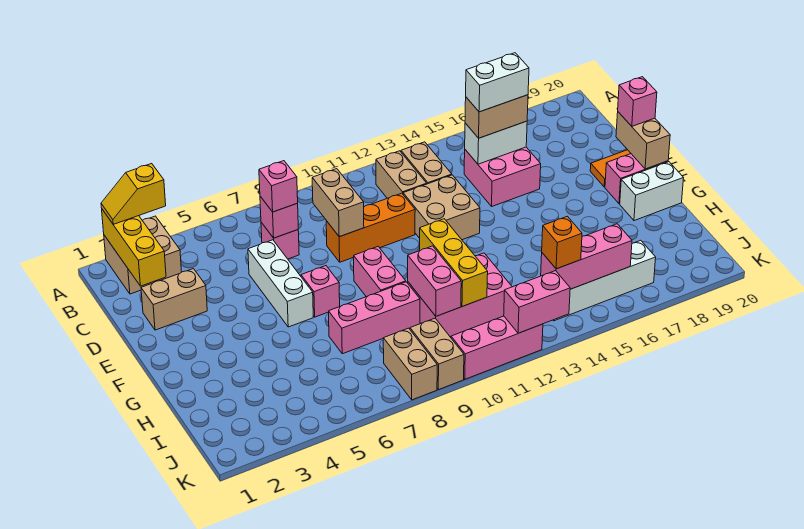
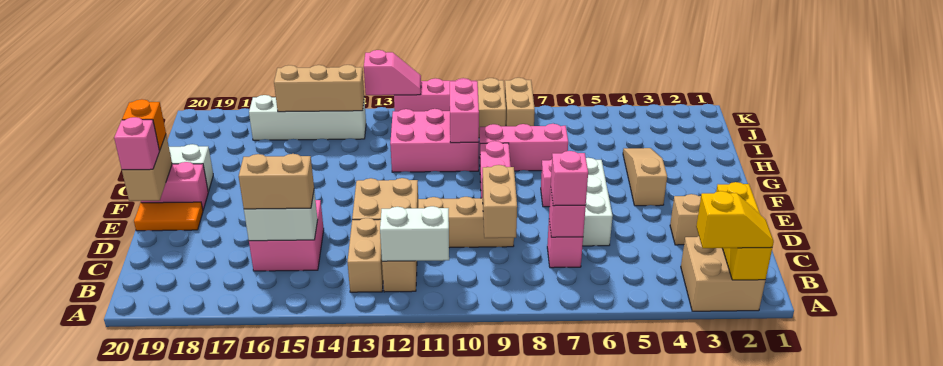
white brick C15:C16 level 4 -> white brick B11:B12 level 2
orange brick D9:D11 level 1 -> tan brick D9:D11 level 1
none -> tan slope F4:H4 level 1 top F
yellow brick G11:I11 level 2 -> none
pink brick J14:J16 level 2 -> tan brick J14:J16 level 2
orange brick J14 level 3 -> orange brick F20 level 3
pink brick K12:K13 level 2 -> pink slope K12:K13 level 2 top 13

